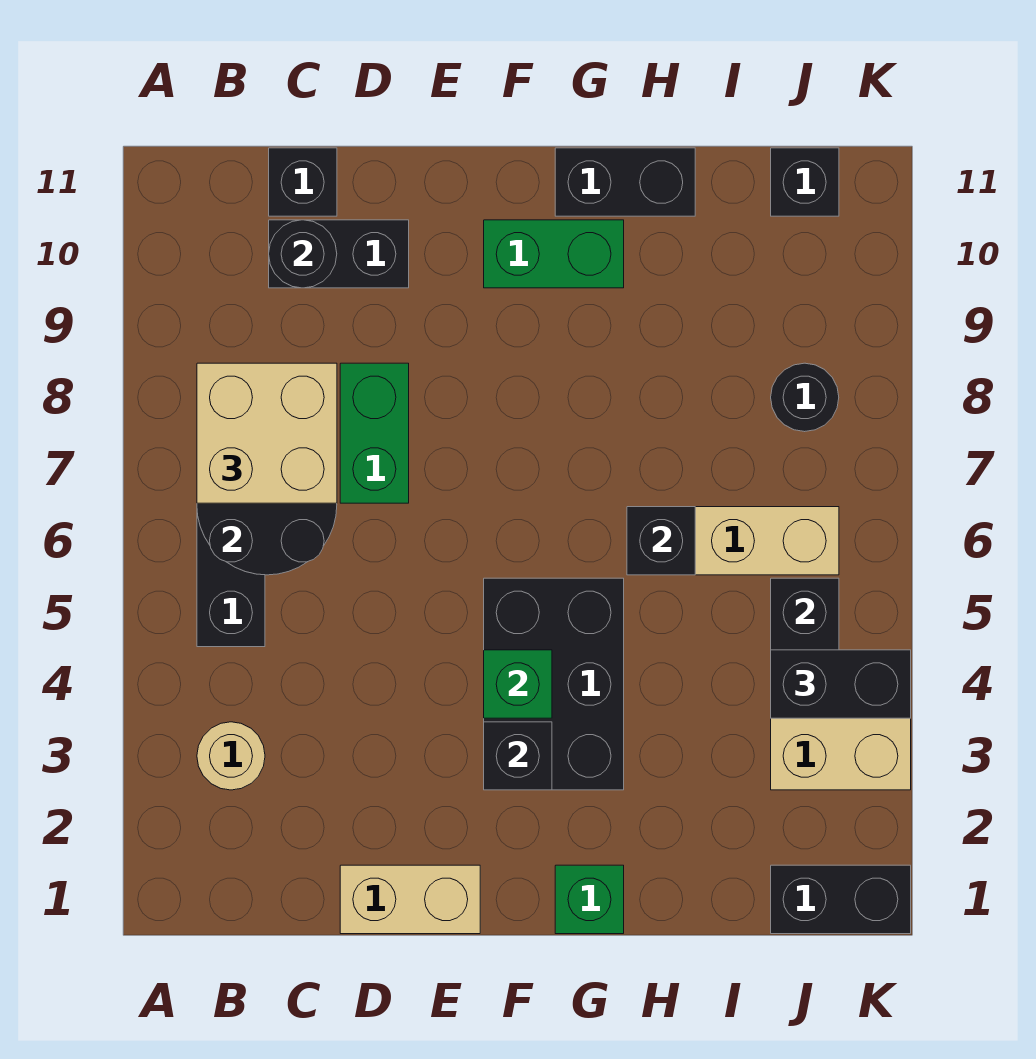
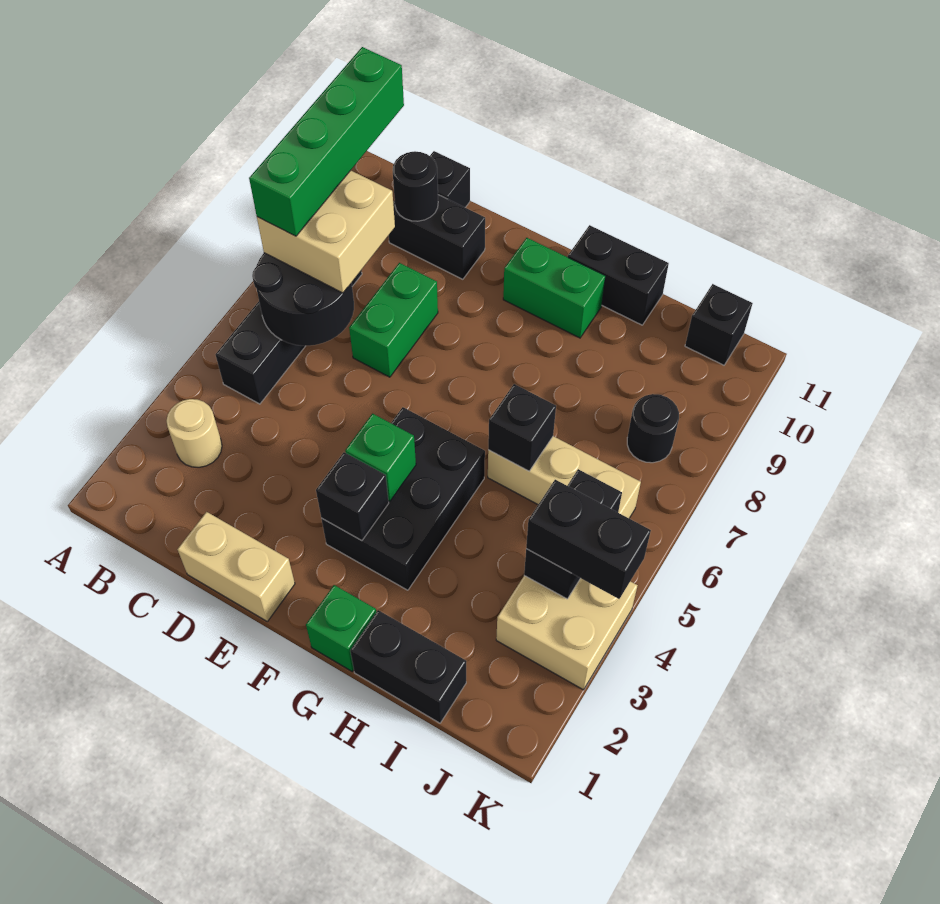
none -> green brick B7:B10 level 4
black brick J1:K1 level 1 -> black brick H1:I1 level 1

